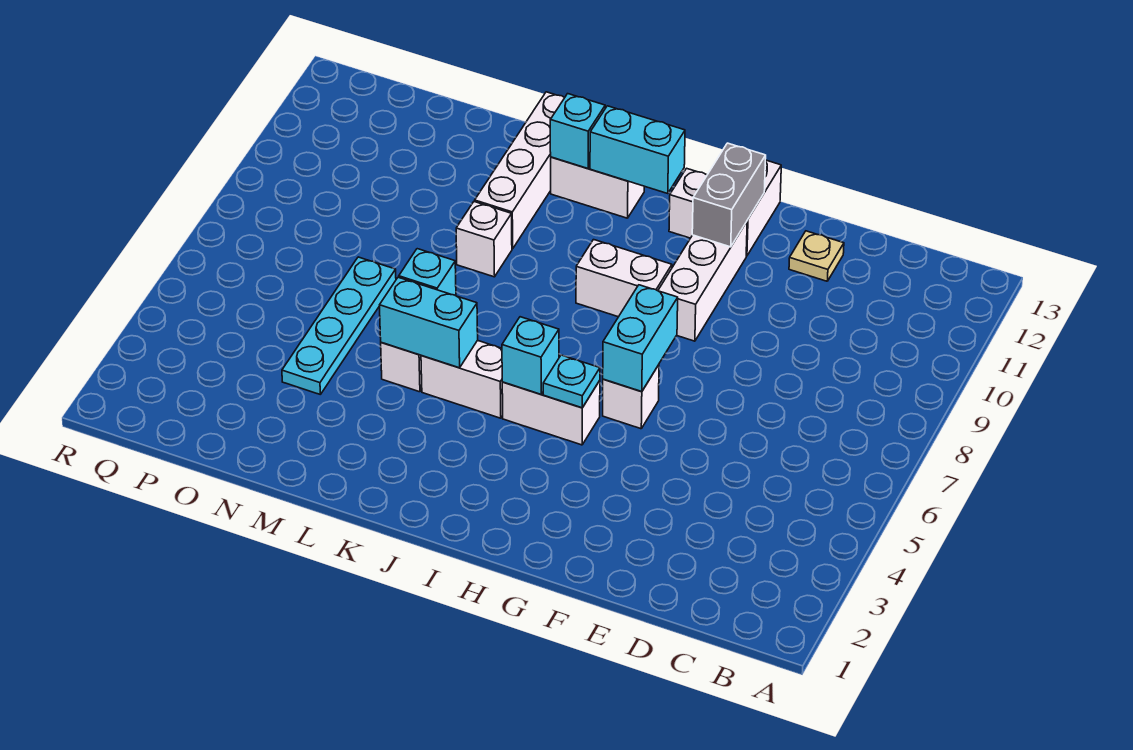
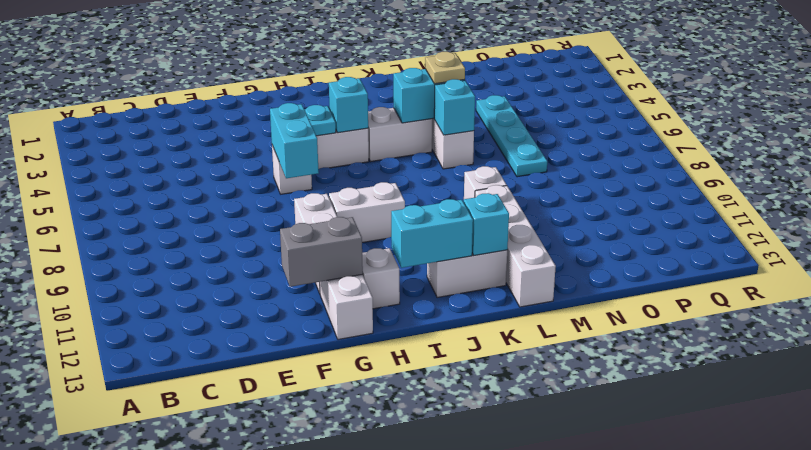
tan plate E12 level 1 -> tan plate L5 level 3
grey brick G11:G12 level 2 -> grey brick F12:G12 level 2

